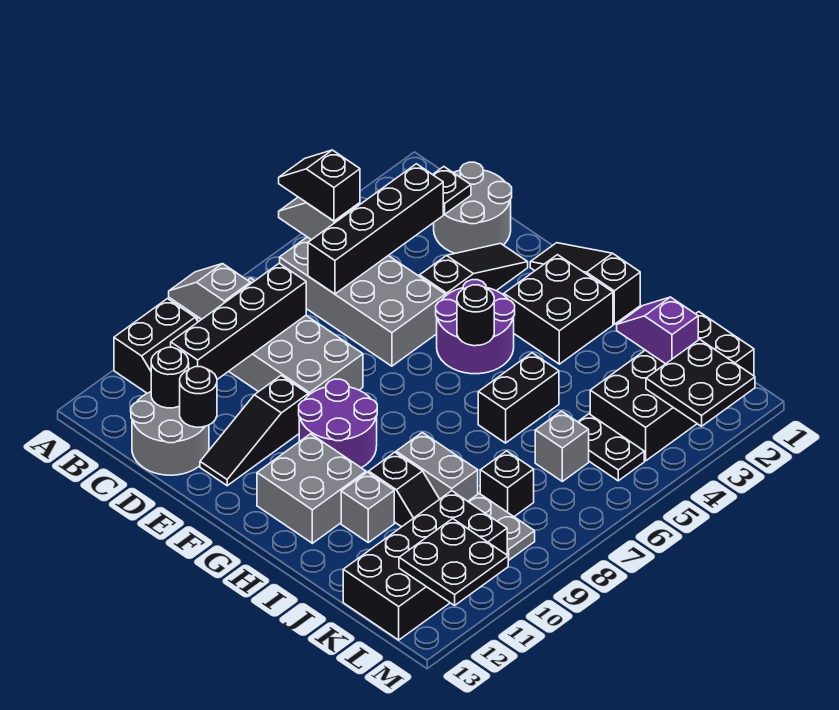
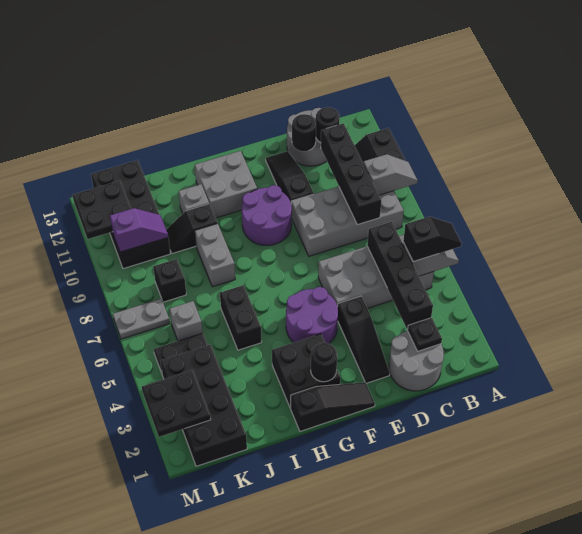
black round brick G5 level 2 -> black round brick G2 level 2
grey brick I9:J9 level 1 -> grey brick I8:I9 level 1
purple slope J2:K2 level 2 top K -> purple slope K10:L10 level 2 top L
grey plate K9:L9 level 1 -> grey plate L7:M7 level 1

